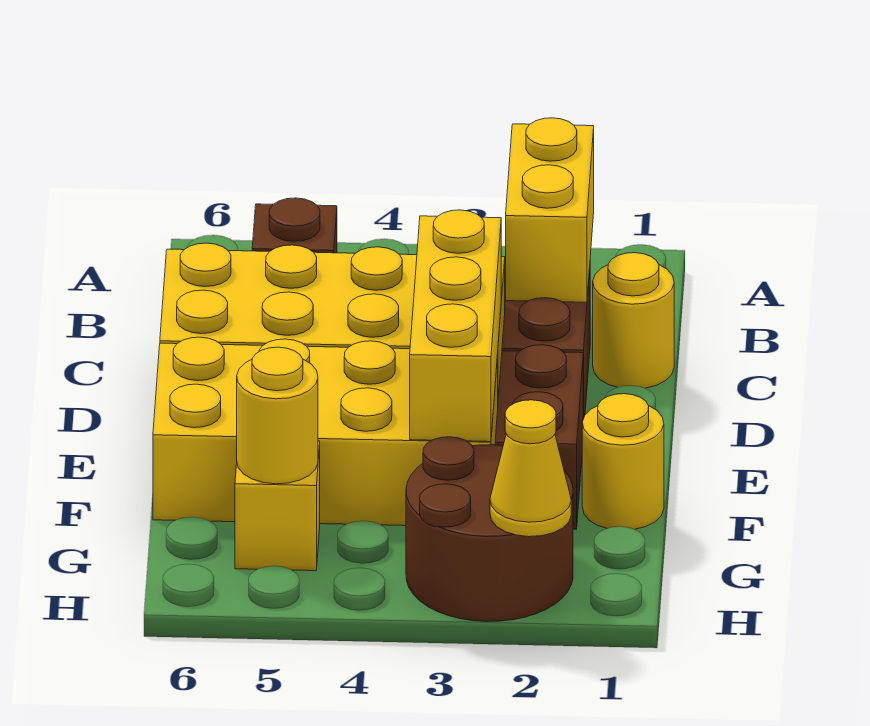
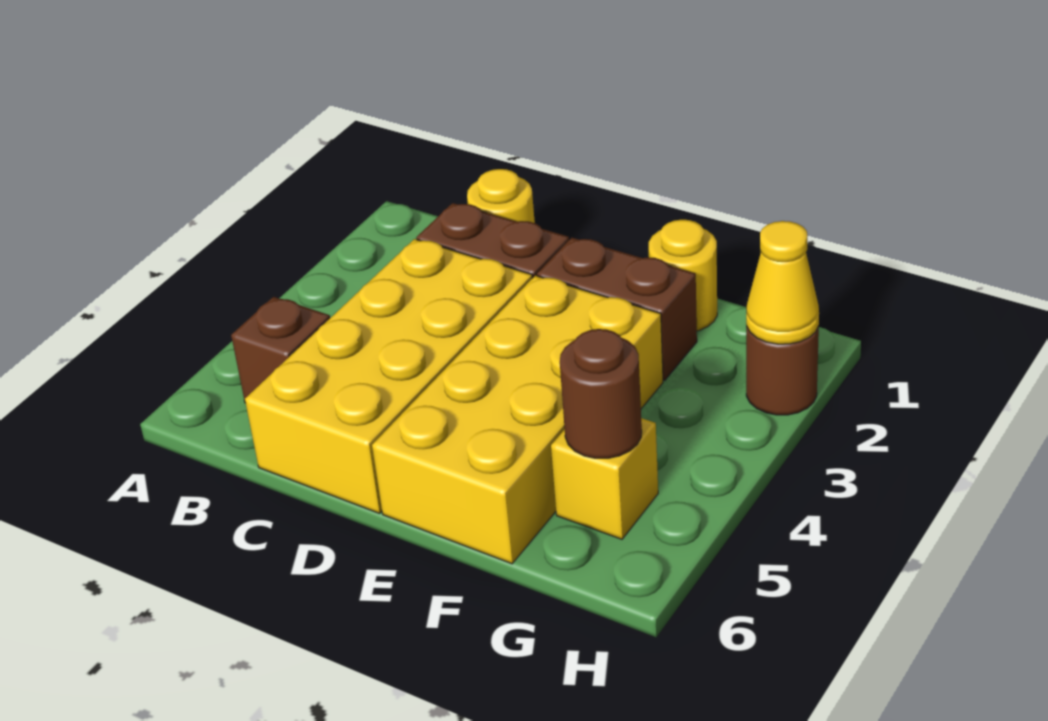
yellow brick B2:C2 level 2 -> none
yellow brick D3:F3 level 2 -> none
brown round brick G2:H3 level 1 -> brown round brick H2 level 1
yellow round brick G5 level 2 -> brown round brick G5 level 2

